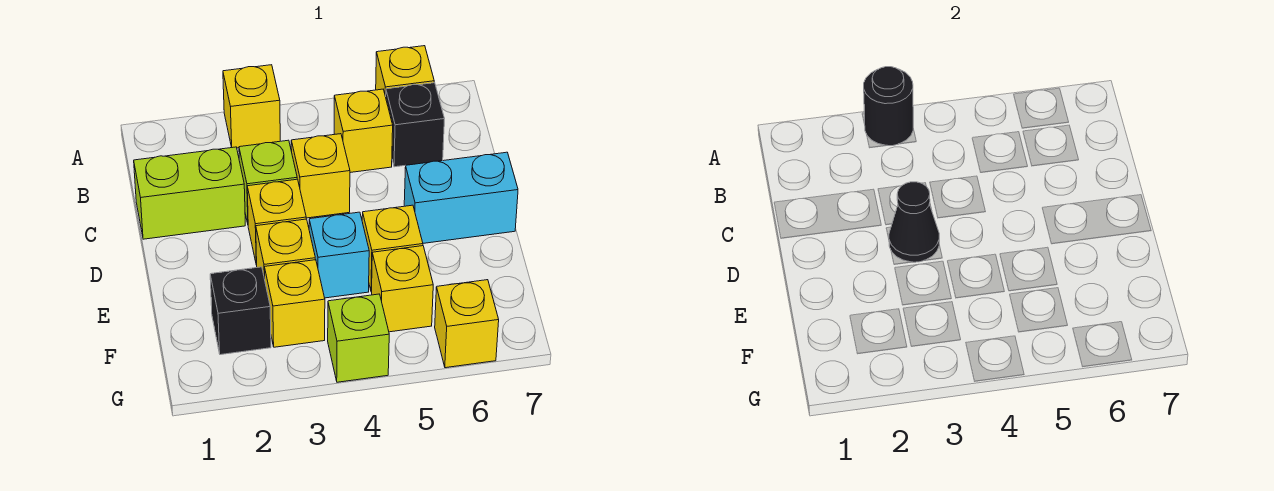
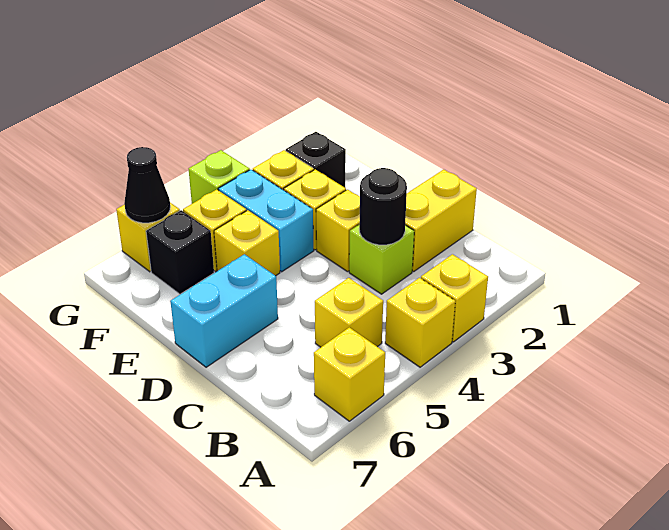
black round brick A3 level 2 -> black round brick C3 level 2
black brick B6 level 1 -> black brick F6 level 1
lime brick C1:C2 level 1 -> yellow brick C1:C2 level 1
yellow brick C4 level 1 -> yellow brick A4 level 1
black cone D3 level 2 -> black cone G6 level 2
cyan brick E4 level 1 -> cyan brick E4:F4 level 1

